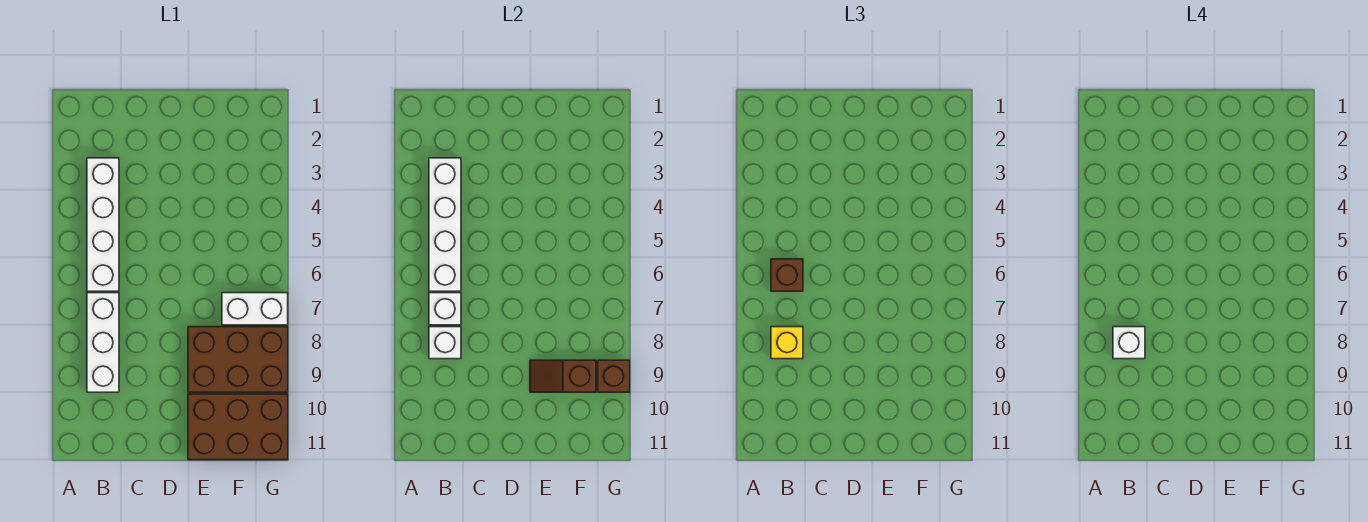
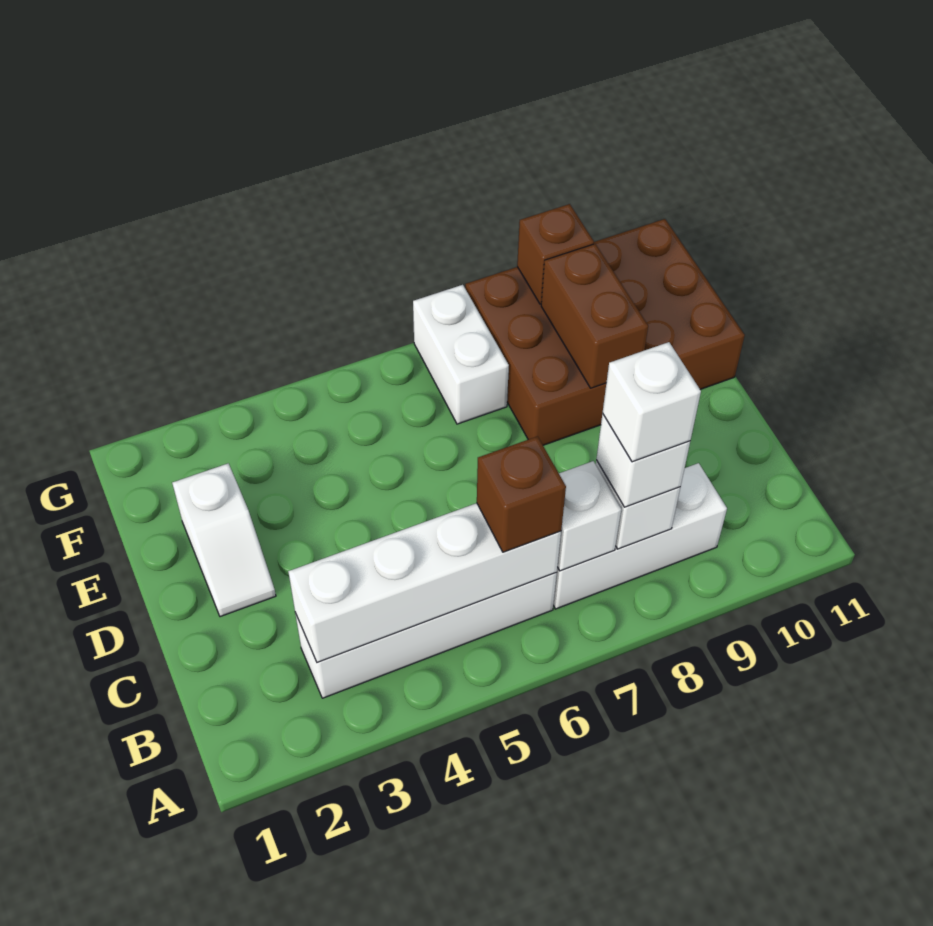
yellow brick B8 level 3 -> white brick B8 level 3
none -> white slope D2:E2 level 1 top E
brown slope E9:F9 level 2 top F -> brown brick E9:F9 level 2

